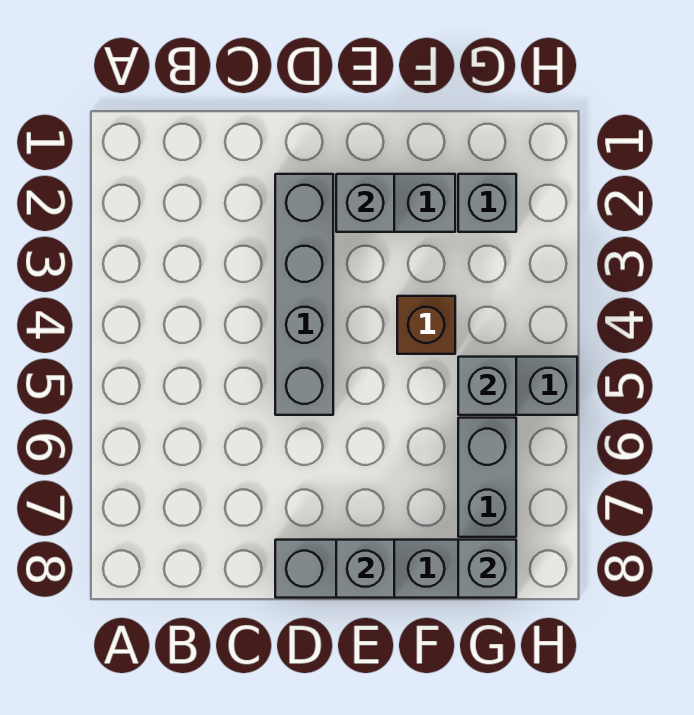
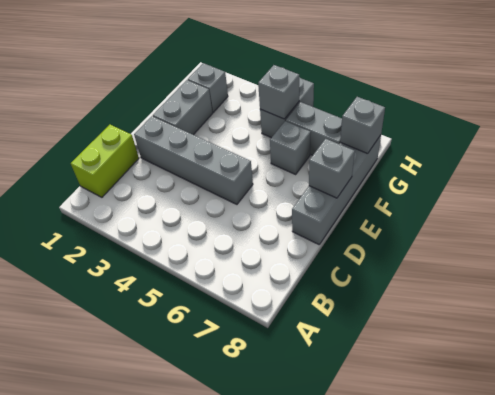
none -> lime brick B1:C1 level 1
grey brick E2 level 2 -> grey brick F6 level 1
brown brick F4 level 1 -> none

